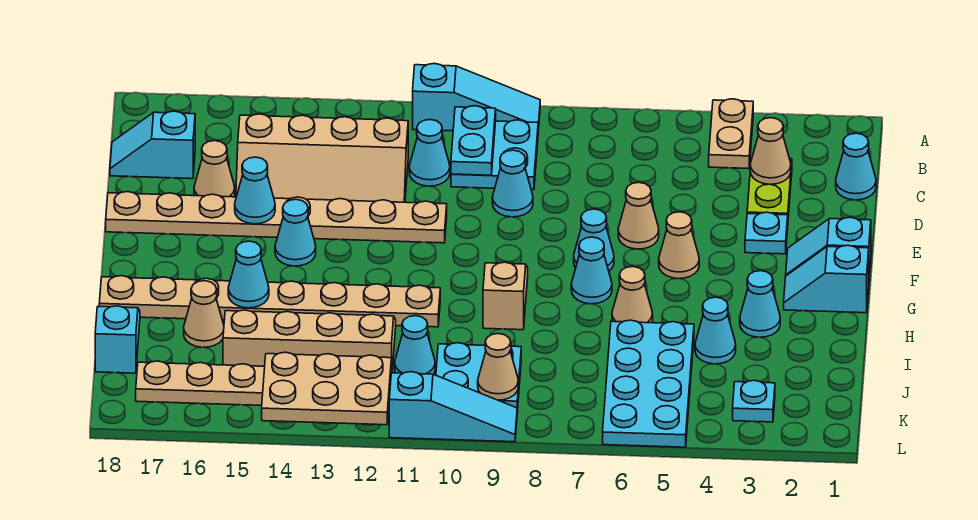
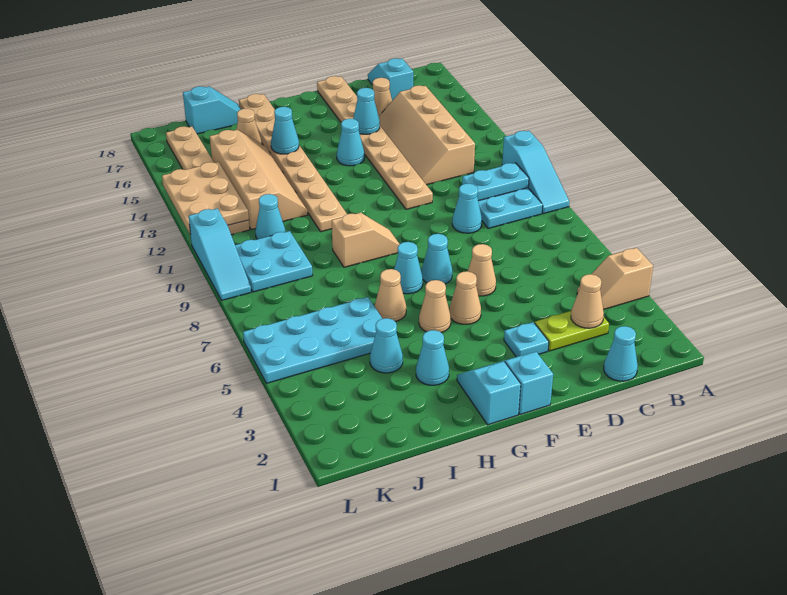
tan plate A4:B4 level 1 -> tan slope A4:B4 level 1 top A
cyan cone C11 level 1 -> none
cyan plate K3 level 1 -> none
tan cone K9 level 2 -> tan cone G5 level 1

